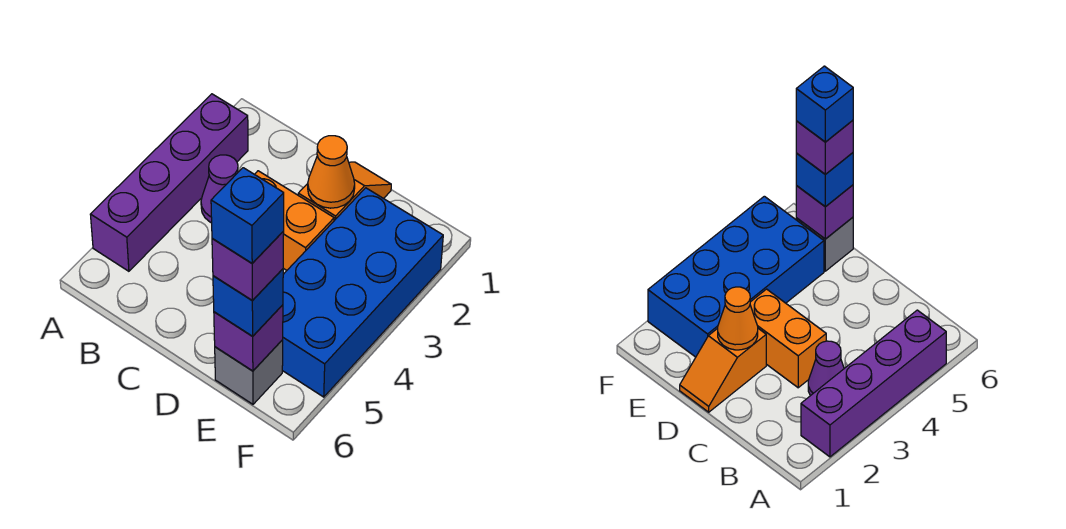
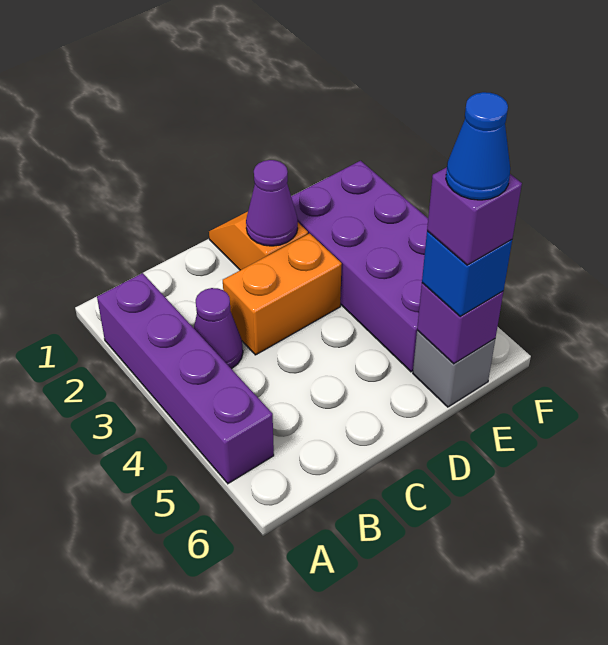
orange cone D2 level 2 -> purple cone D2 level 2
blue brick E2:F5 level 1 -> purple brick E2:F5 level 1
blue brick E6 level 5 -> blue cone E6 level 5

